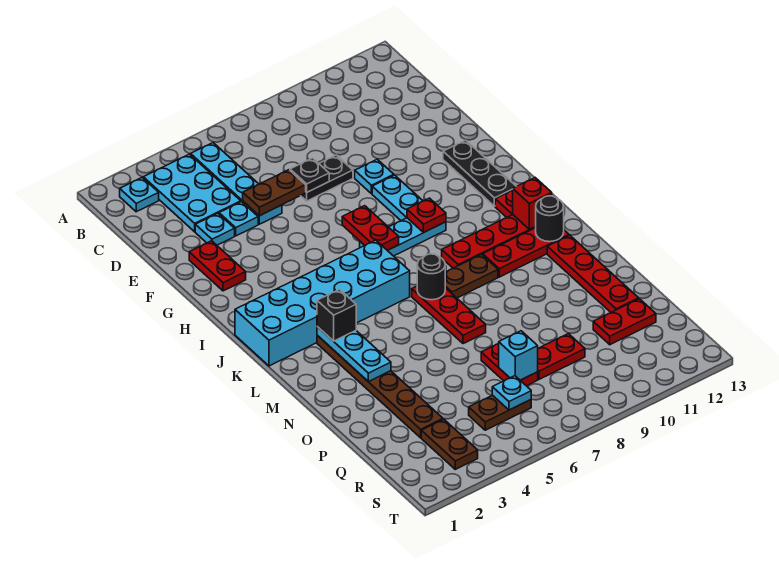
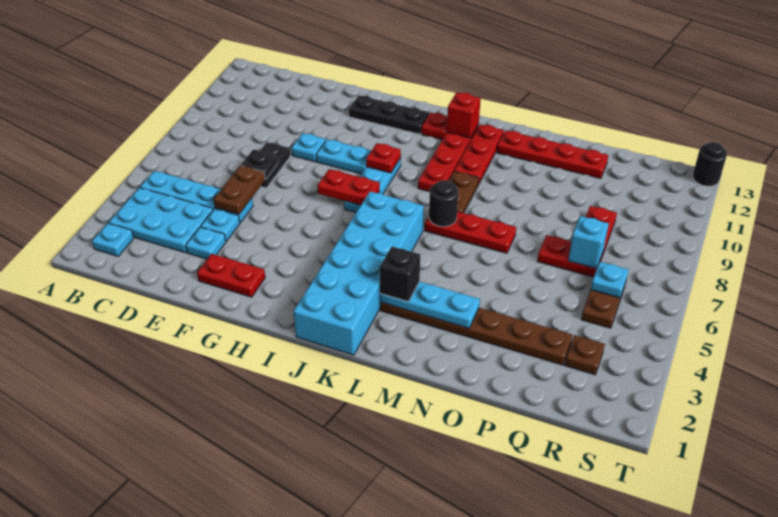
black round brick L12 level 2 -> black round brick T13 level 1
red plate Q11:Q12 level 1 -> none
brown plate R3:S3 level 1 -> brown plate R3 level 1

